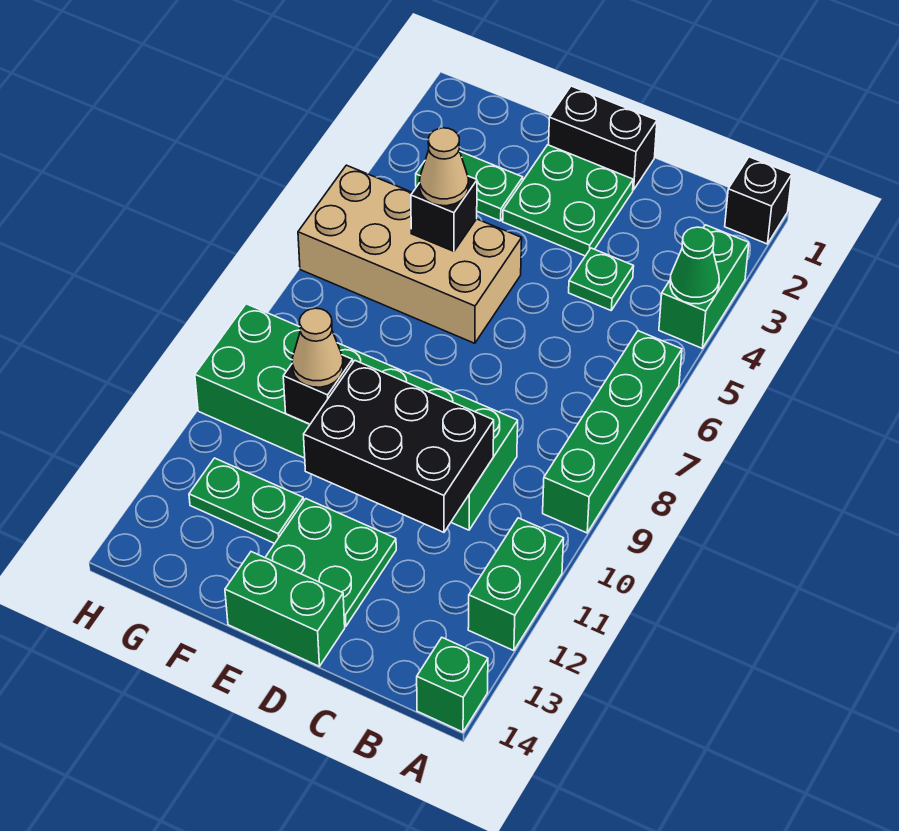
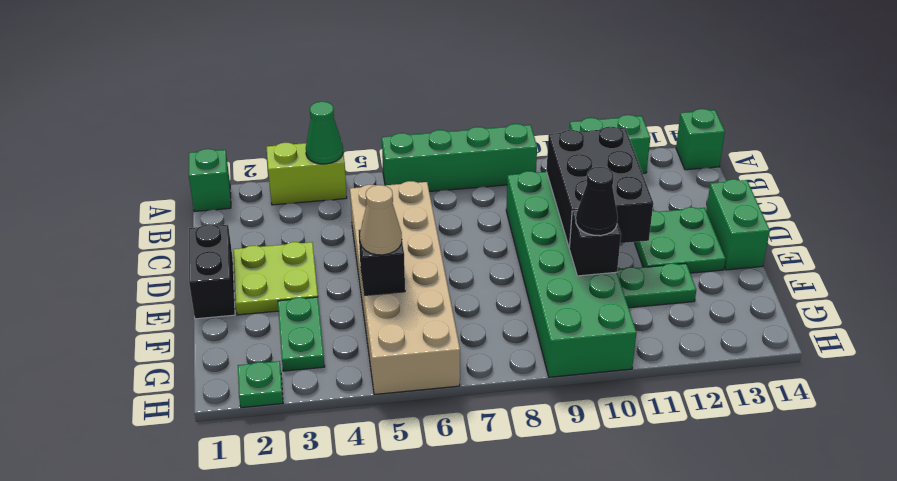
black brick A1 level 1 -> green brick A1 level 1
green brick A3:A4 level 1 -> lime brick A3:A4 level 1
green plate C4 level 1 -> green plate H2 level 1
green plate D2:E3 level 1 -> lime plate D2:E3 level 1
tan brick E5:H6 level 1 -> tan brick C5:H6 level 1
tan cone F10 level 3 -> black cone F10 level 3
green plate F12:G12 level 1 -> green plate F11:F12 level 1

